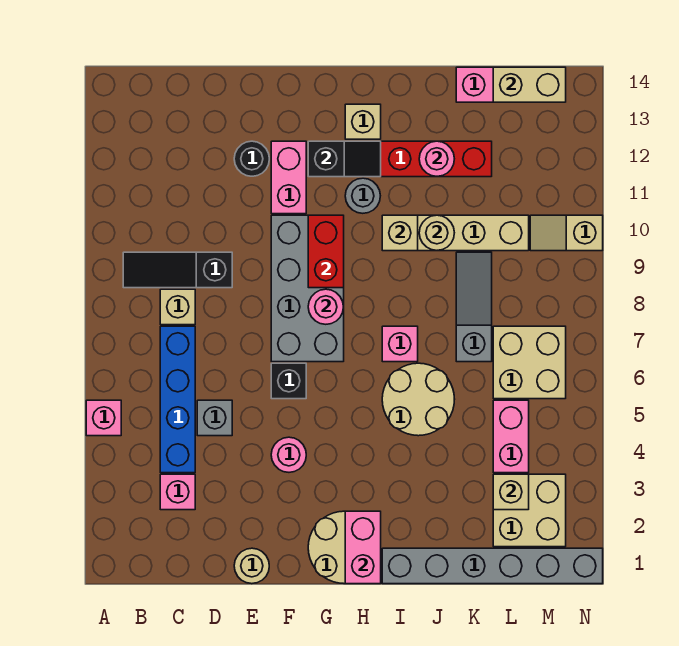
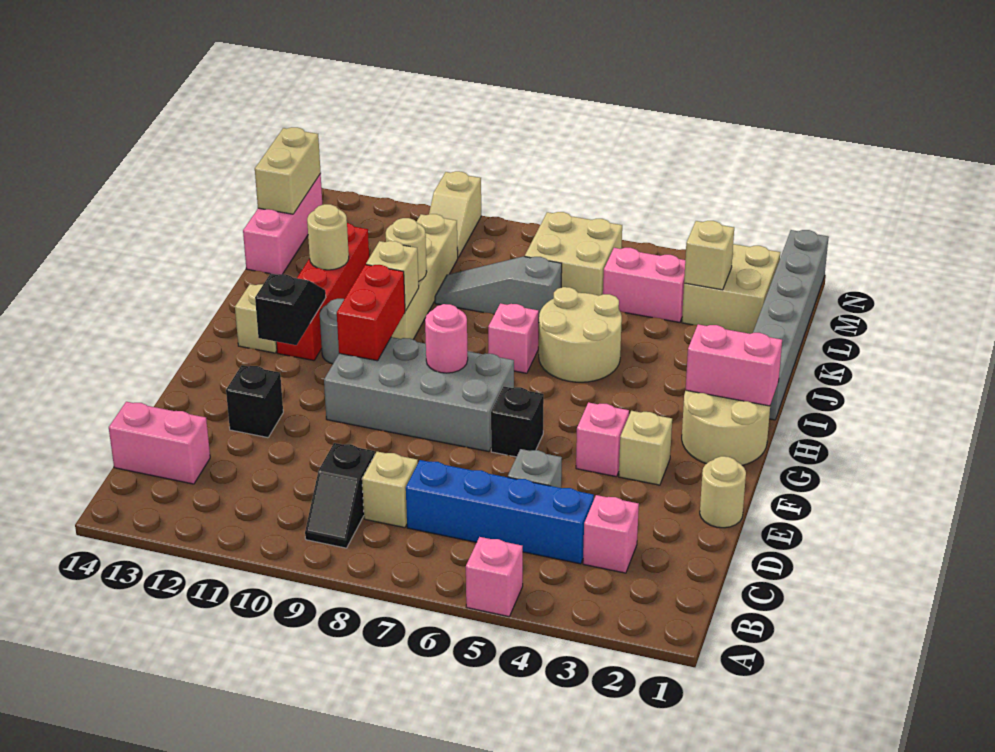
black slope B9:D9 level 1 top D -> black slope B9:C9 level 1 top C
black round brick E12 level 1 -> black brick E12 level 1
none -> tan brick F3 level 1
pink round brick F4 level 1 -> pink brick F4 level 1
pink brick F11:F12 level 1 -> pink brick C13:C14 level 1
red brick G9:G10 level 2 -> red brick G10:H10 level 2
pink round brick J12 level 2 -> tan round brick J12 level 2

